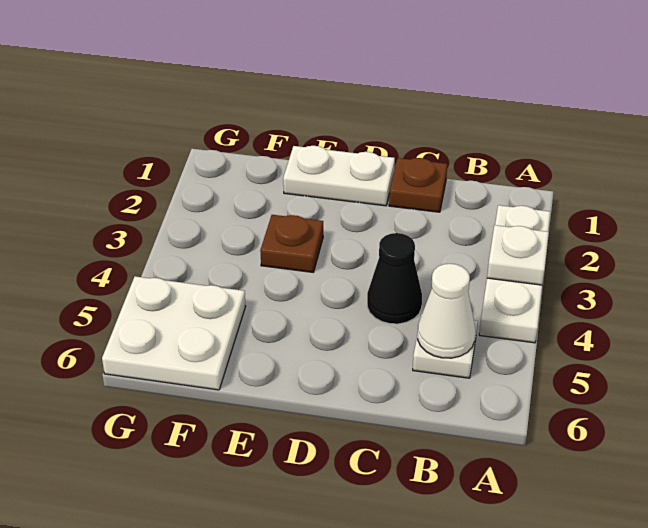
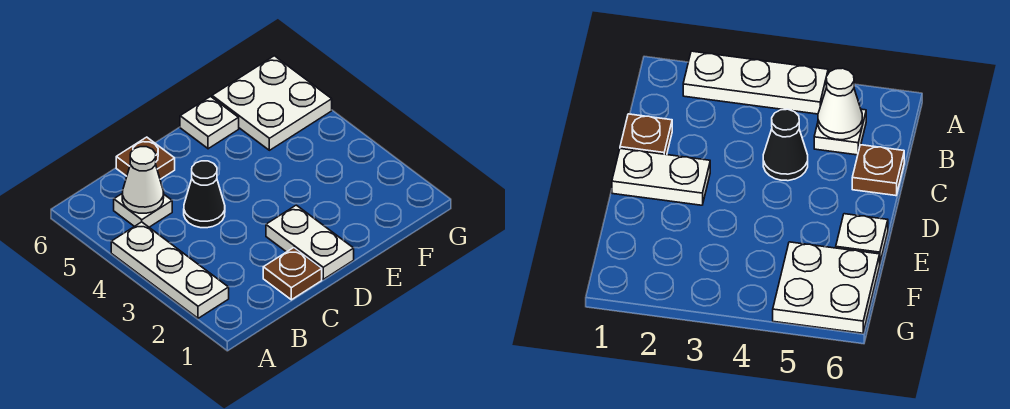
white plate A3 level 2 -> white plate E6 level 1
white plate D1:E1 level 1 -> white plate D1:D2 level 1
brown plate E3 level 1 -> brown plate C6 level 1

